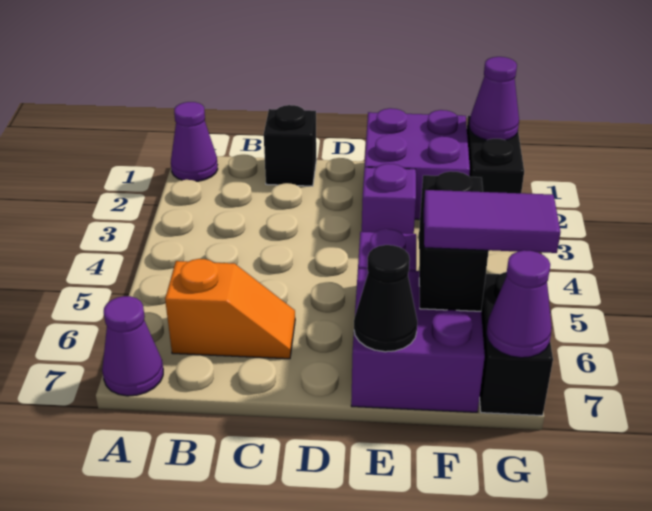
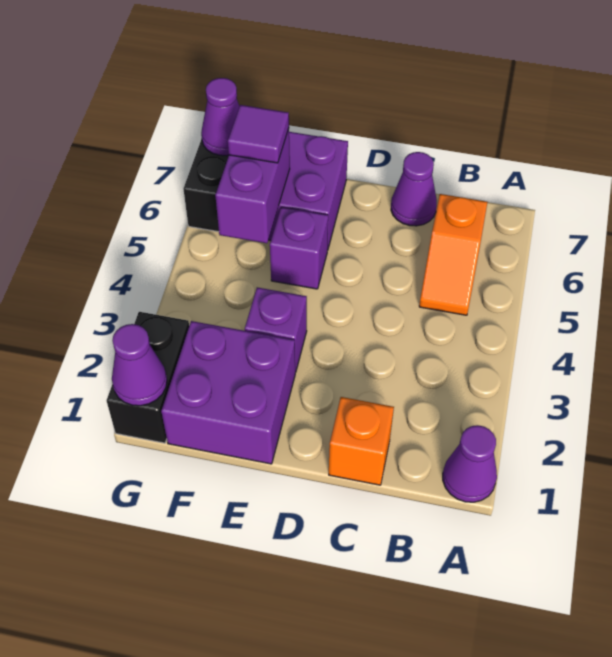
purple cone A7 level 1 -> purple cone C7 level 1
orange slope B6:C6 level 1 top B -> orange slope B5:B6 level 1 top 6
black brick C1 level 1 -> orange brick C1 level 1
black cone E7 level 2 -> none
black brick F5:F6 level 2 -> purple brick F5:F6 level 2
purple tile F6:G6 level 3 -> purple tile F6 level 3

